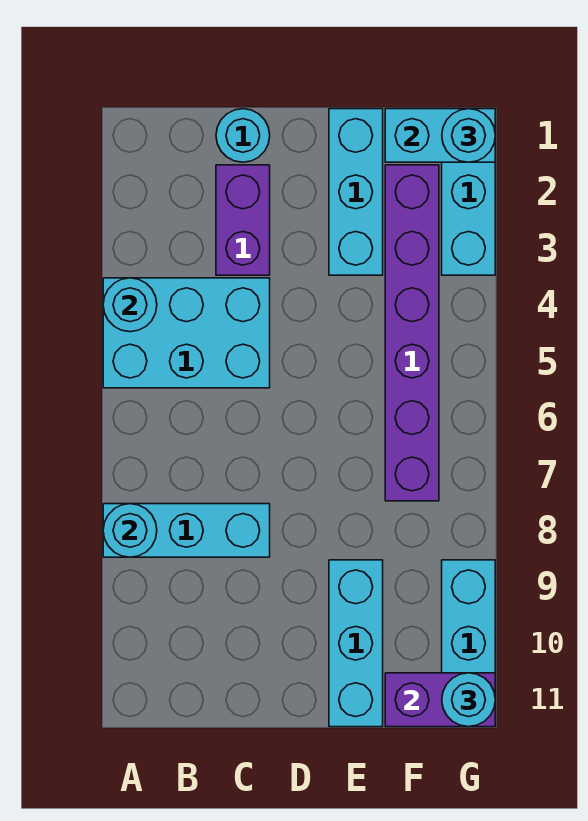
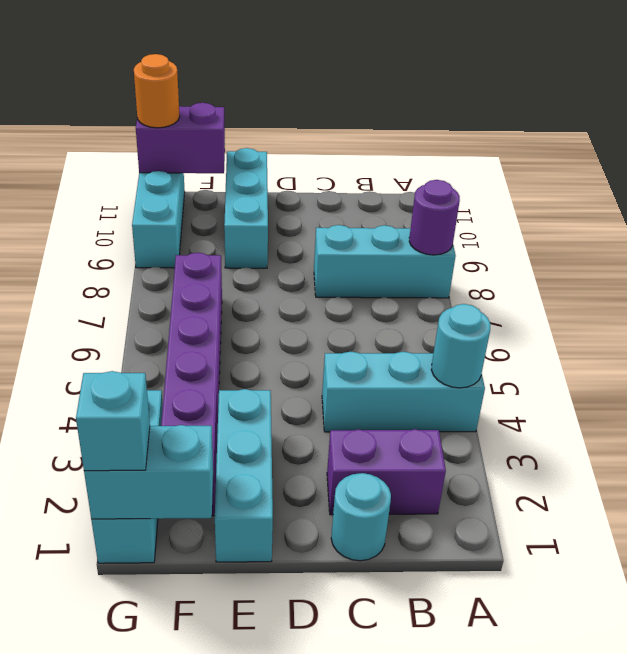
cyan brick A4:C5 level 1 -> cyan brick A4:C4 level 1
cyan round brick A8 level 2 -> purple round brick A8 level 2
purple brick C2:C3 level 1 -> purple brick B2:C2 level 1
cyan round brick G1 level 3 -> cyan brick G1 level 3
cyan round brick G11 level 3 -> orange round brick G11 level 3

